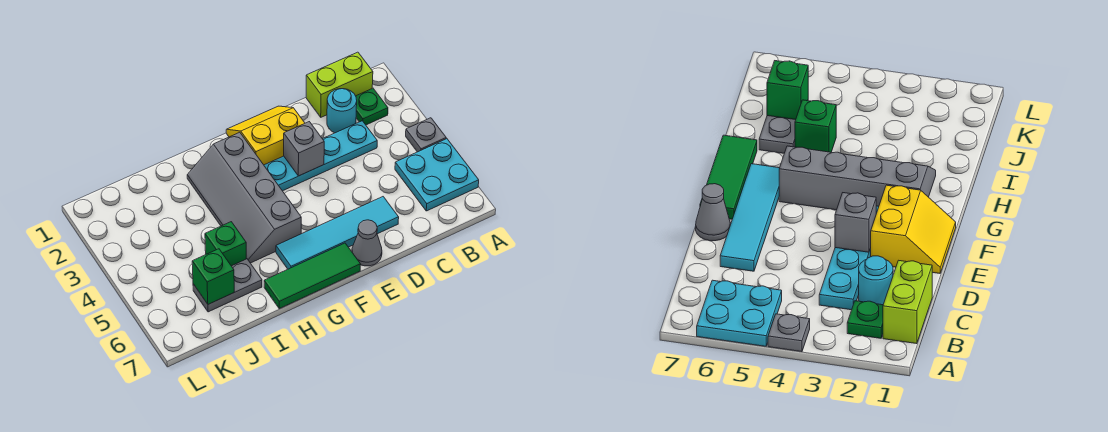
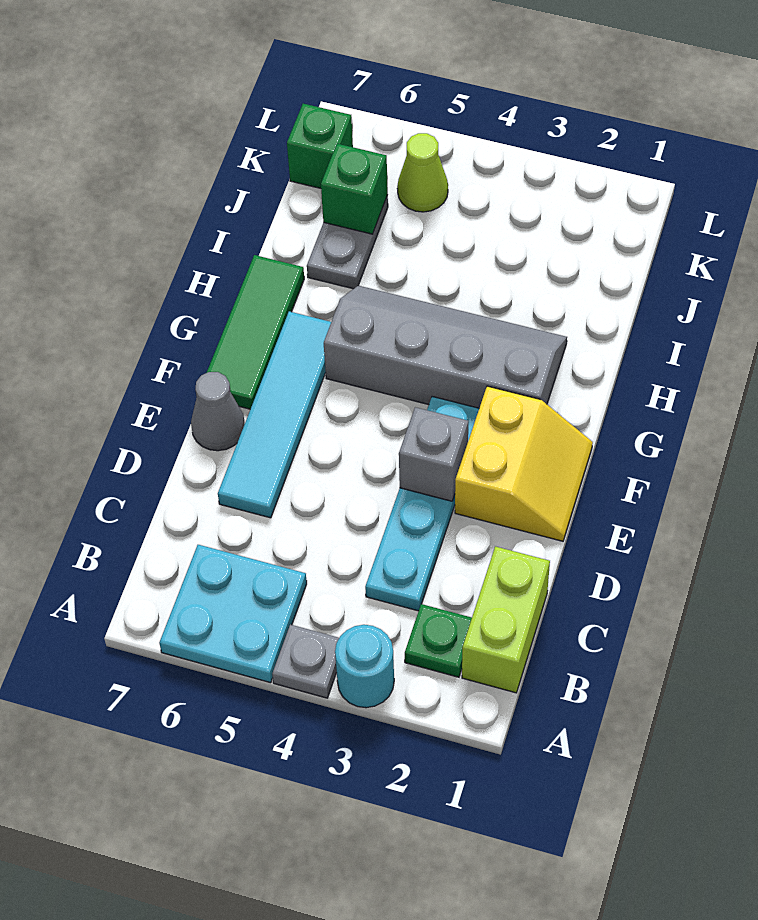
cyan round brick C2 level 1 -> cyan round brick A3 level 1
green brick I5 level 1 -> green brick K7 level 1
none -> lime cone K5 level 1

